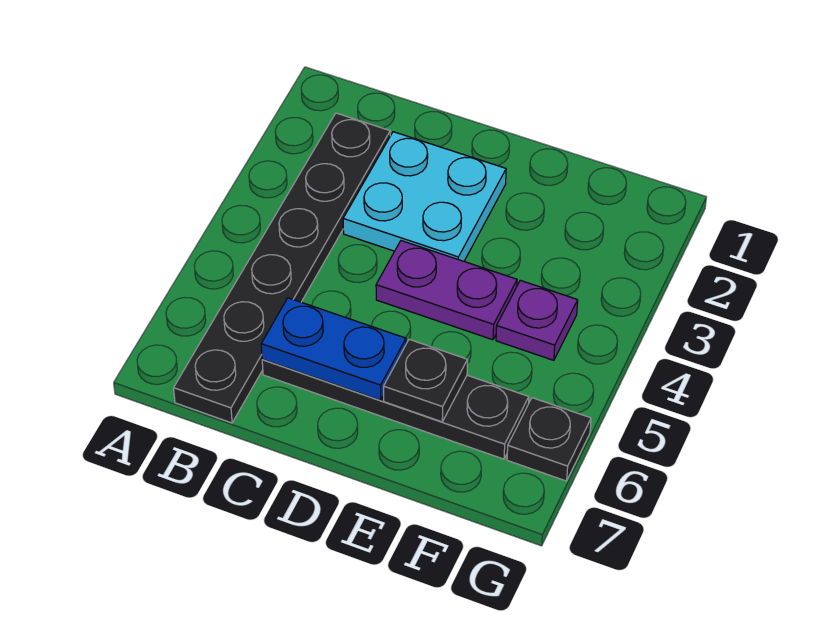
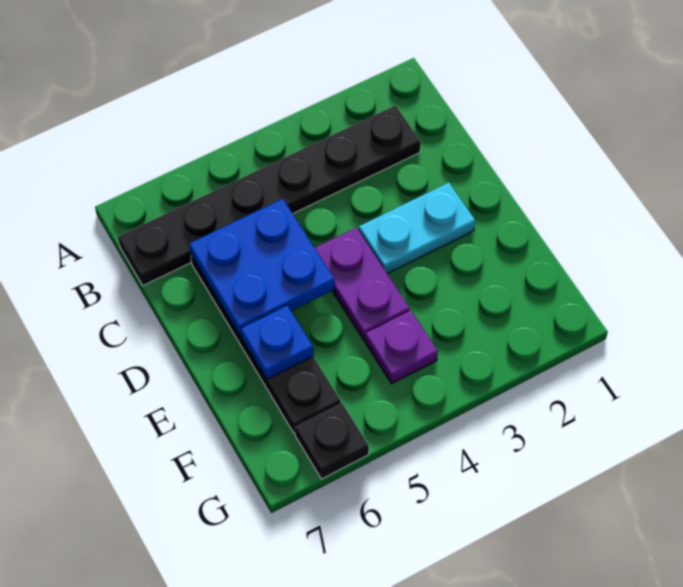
cyan plate C2:D3 level 1 -> cyan plate D2:D3 level 1
blue plate C6:D6 level 2 -> blue plate C5:D6 level 2
black plate E6 level 2 -> blue plate E6 level 2

